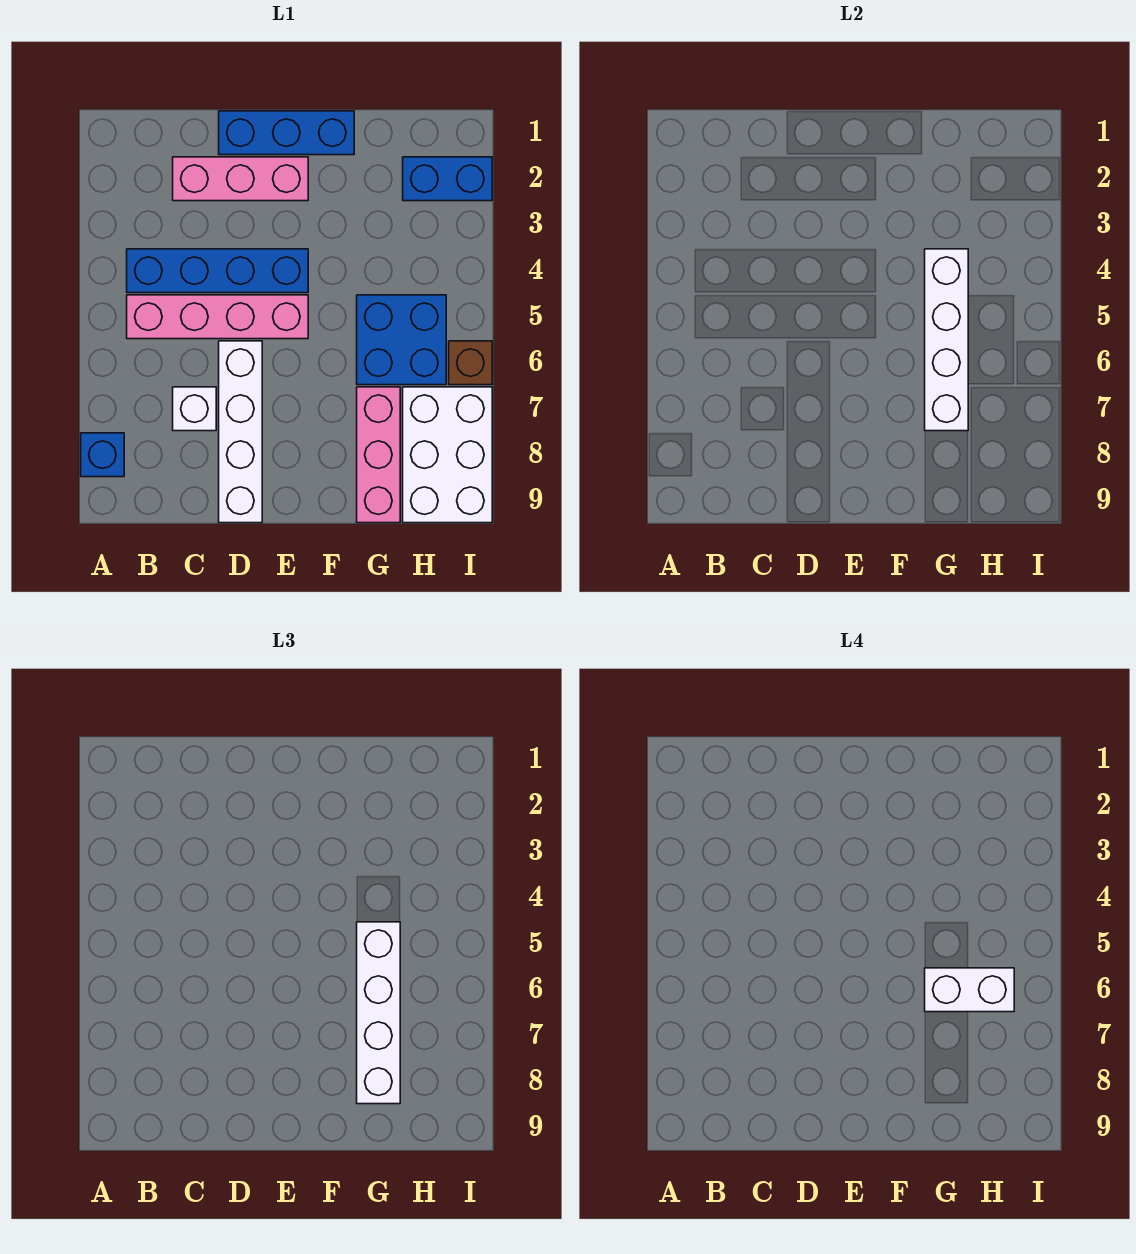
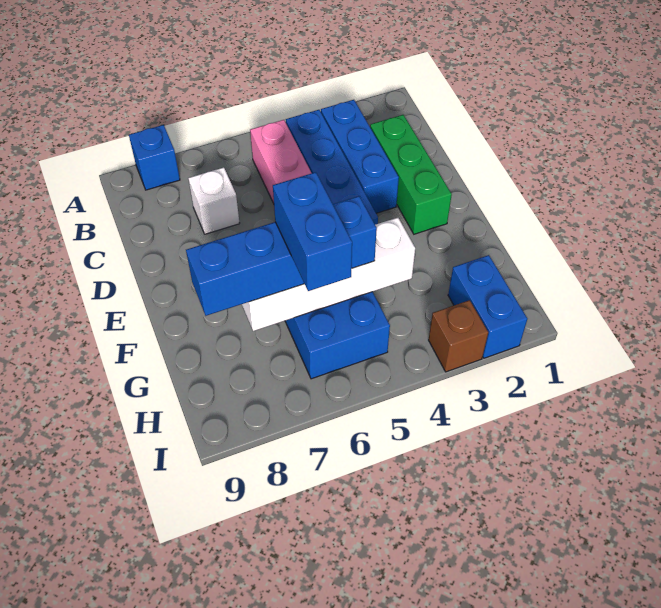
pink brick C2:E2 level 1 -> green brick C2:E2 level 1
blue brick D1:F1 level 1 -> blue brick B3:D3 level 1
white brick D6:D9 level 1 -> none
white brick G5:G8 level 3 -> blue brick G5:G8 level 3
white brick G6:H6 level 4 -> blue brick G6:H6 level 4
pink brick G7:G9 level 1 -> none
white brick H7:I9 level 1 -> none
brown brick I6 level 1 -> brown brick I3 level 1

